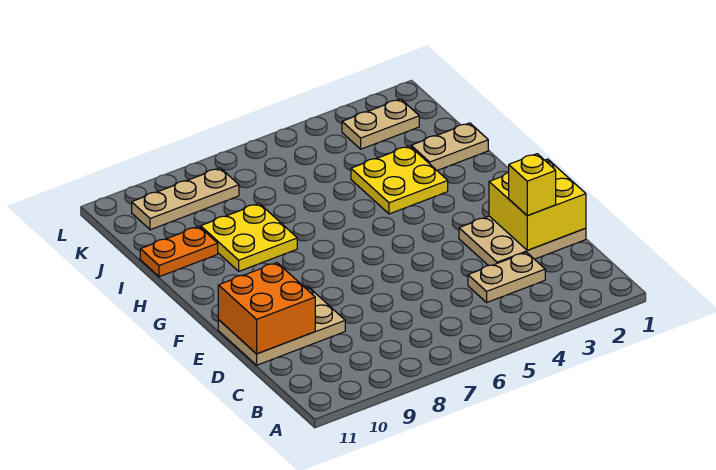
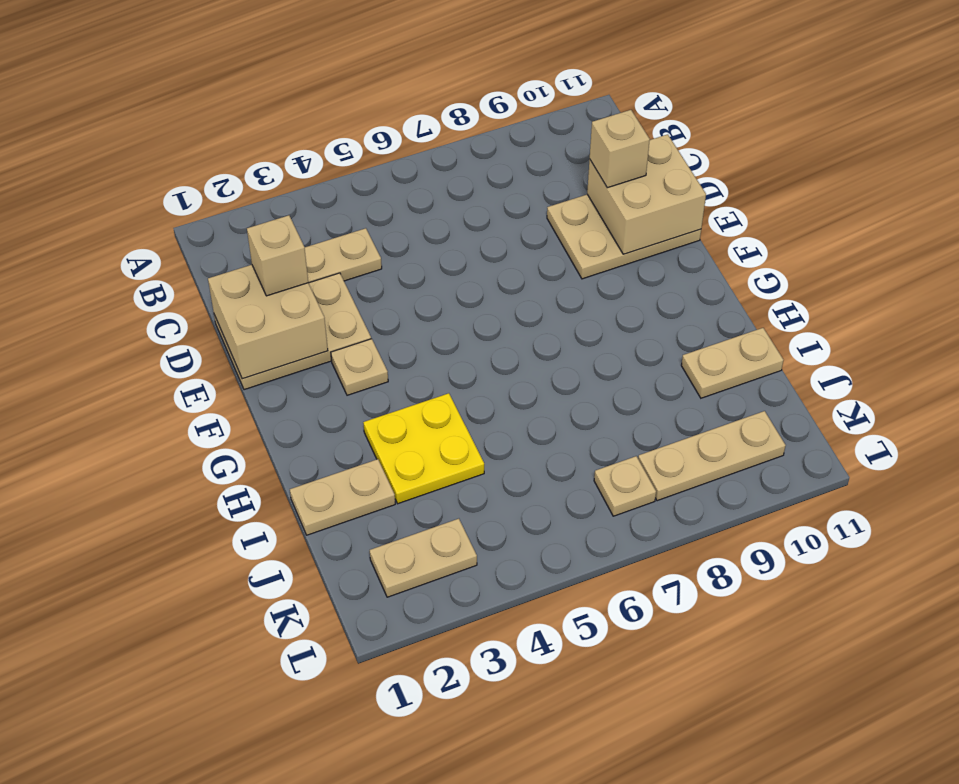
yellow brick D1:E2 level 2 -> tan brick D1:E2 level 2
yellow brick D2 level 3 -> tan brick D2 level 3
orange brick D10:E11 level 2 -> tan brick D10:E11 level 2
none -> tan brick D10 level 3
none -> tan plate F3 level 1
yellow plate H8:I9 level 1 -> none
orange plate I10:I11 level 1 -> tan plate I10:I11 level 1
none -> tan plate K7 level 1

